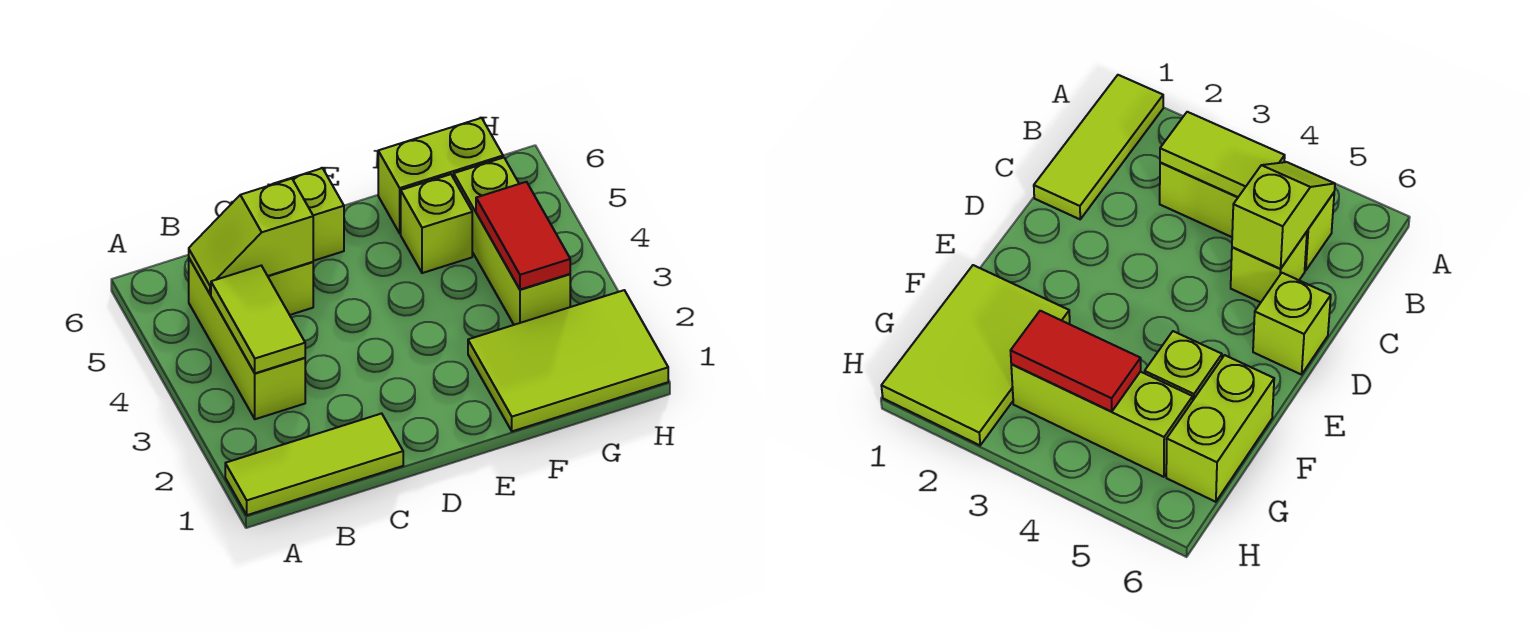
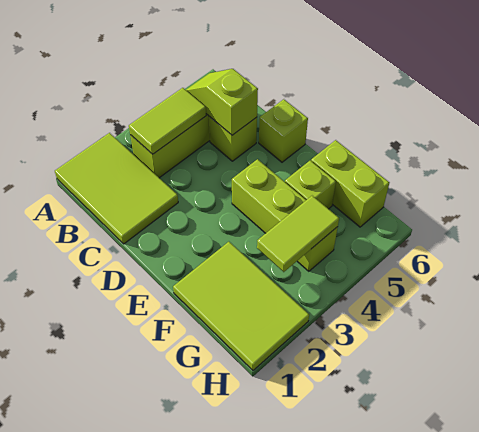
lime tile A1:C1 level 1 -> lime tile A1:C2 level 1
lime brick G3:G5 level 1 -> lime brick E4:G4 level 1
red tile G3:G4 level 2 -> lime tile G3:G4 level 2

